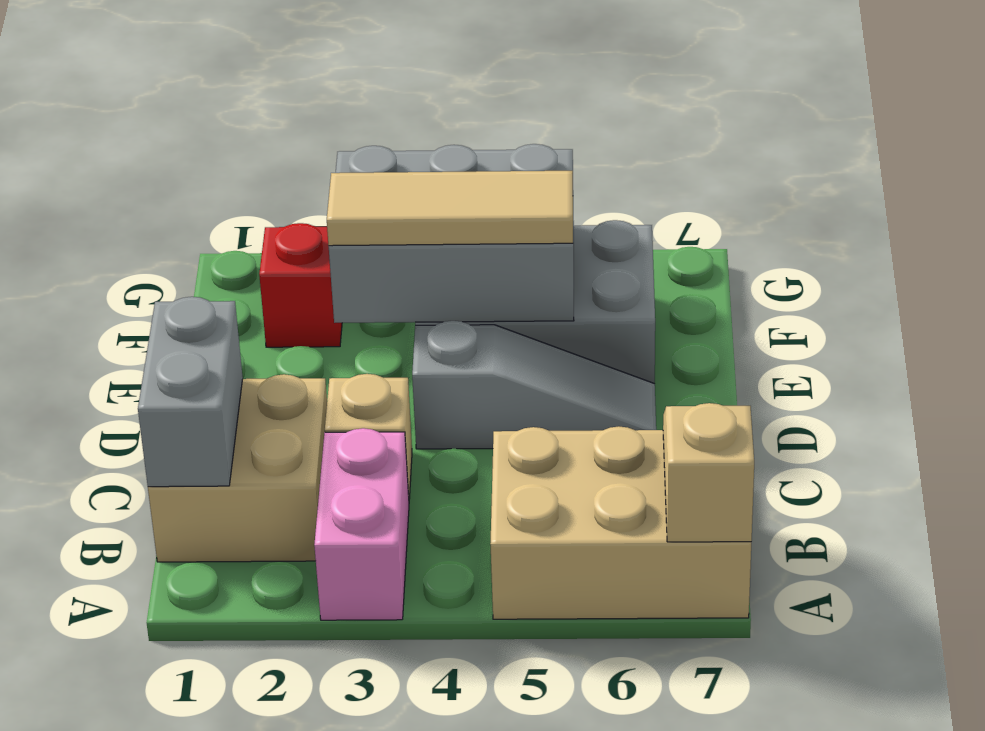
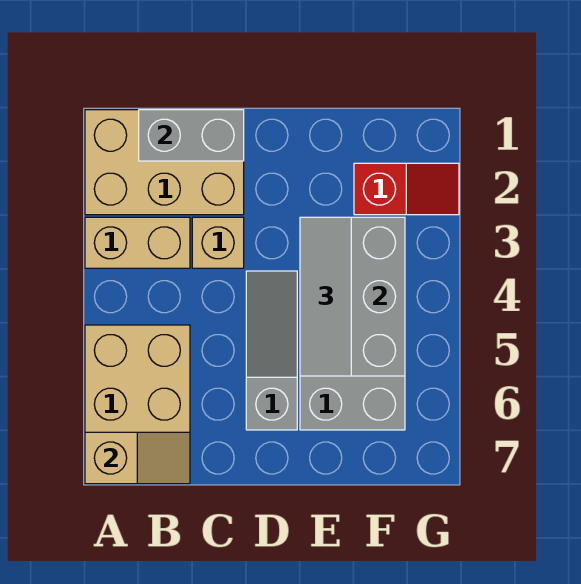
pink brick A3:B3 level 1 -> tan brick A3:B3 level 1
tan brick B1:C2 level 1 -> tan brick A1:C2 level 1
grey slope D4:D6 level 1 top 4 -> grey slope D4:D6 level 1 top 6
tan tile E3:E5 level 3 -> grey tile E3:E5 level 3

